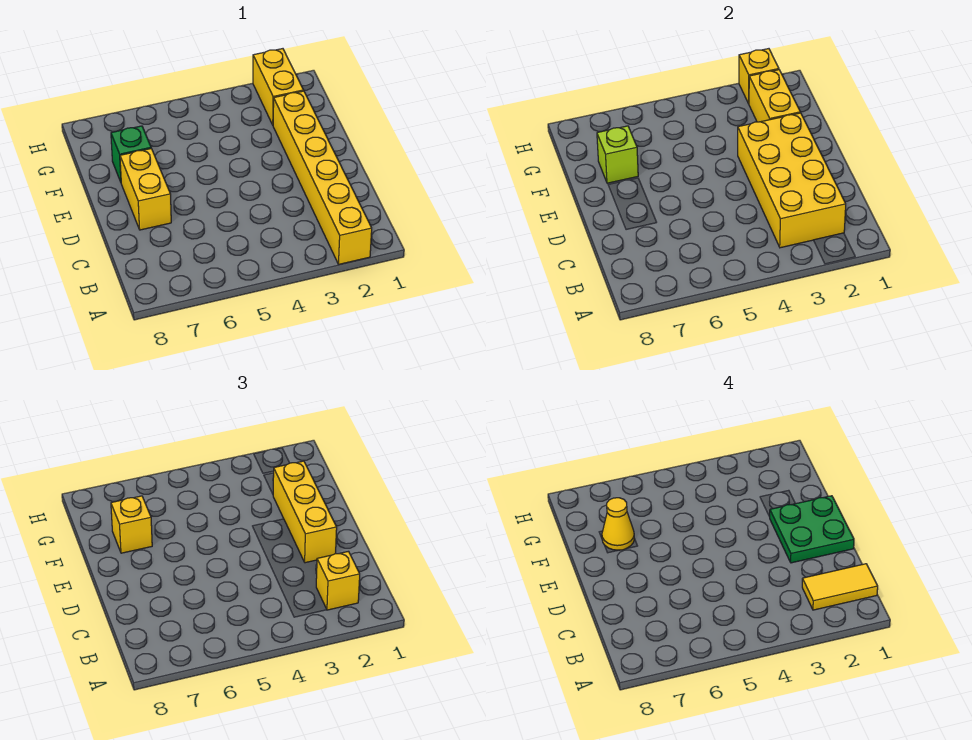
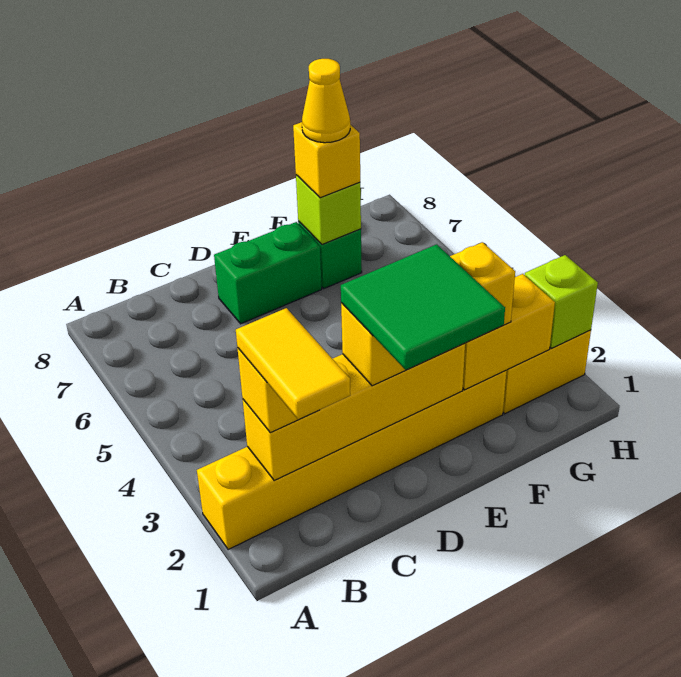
yellow brick B2:E3 level 2 -> yellow brick B2:E2 level 2
green plate D1:E2 level 4 -> green tile D1:E2 level 4
yellow brick D7:E7 level 1 -> green brick D7:E7 level 1
yellow brick H2 level 2 -> lime brick H2 level 2

